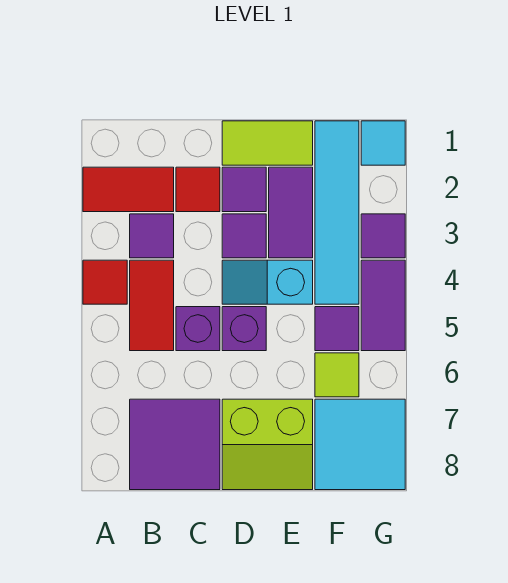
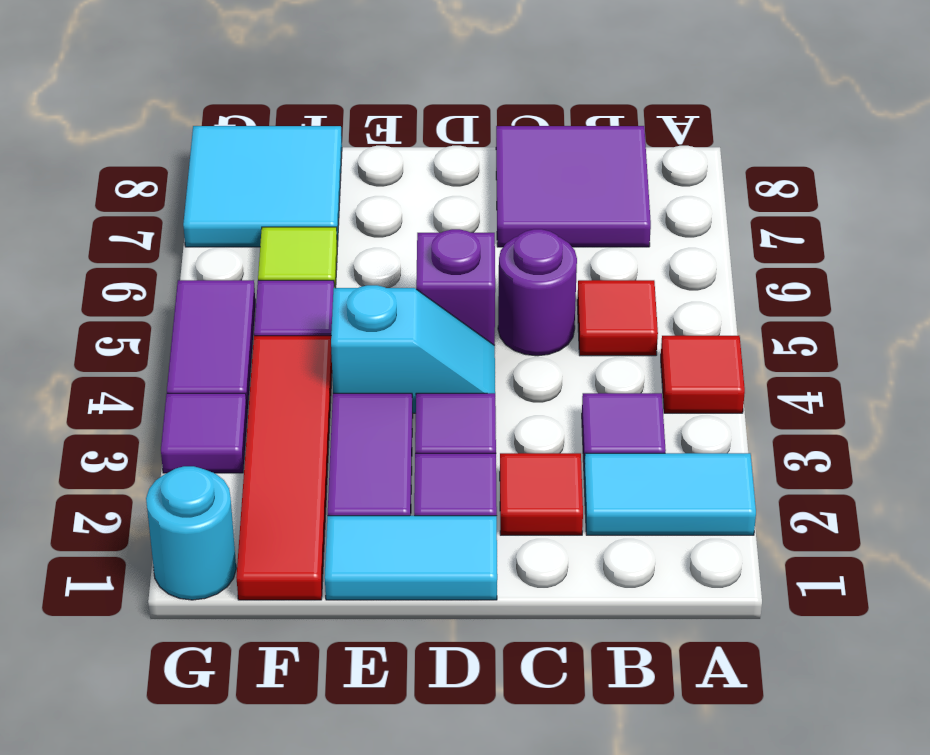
red tile A2:B2 level 1 -> cyan tile A2:B2 level 1
red tile B4:B5 level 1 -> red tile B5 level 1
purple brick C5 level 1 -> purple round brick C5 level 1
lime tile D1:E1 level 1 -> cyan tile D1:E1 level 1
lime slope D7:E8 level 1 top 7 -> none
cyan tile F1:F4 level 1 -> red tile F1:F4 level 1
cyan tile G1 level 1 -> cyan round brick G1 level 1

